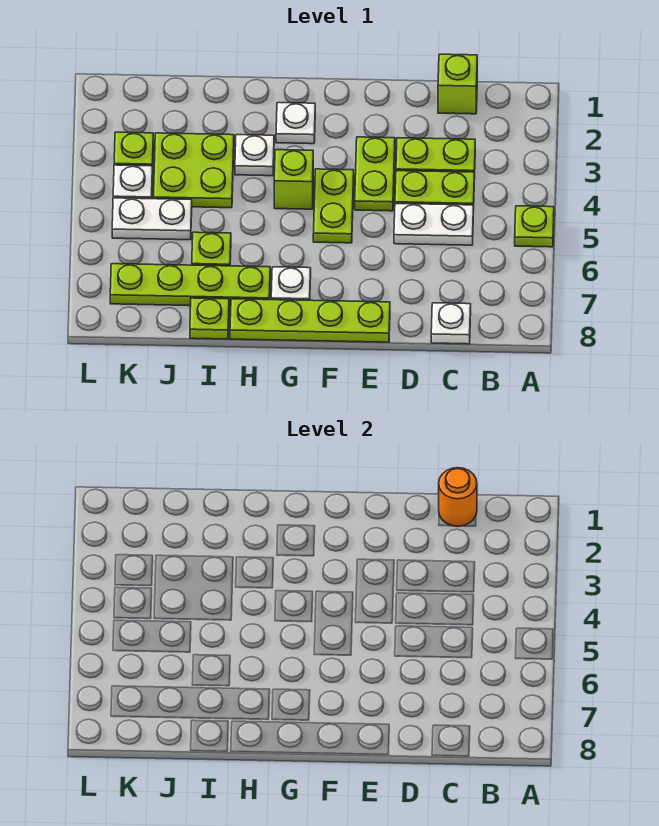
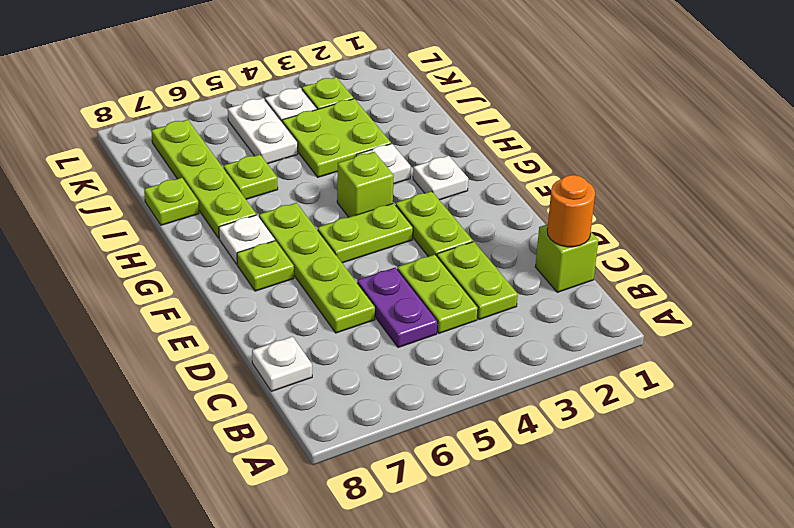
lime plate A5 level 1 -> lime plate F7 level 1
white plate C5:D5 level 1 -> purple plate C5:D5 level 1
lime plate E3:E4 level 1 -> lime plate E3:F3 level 1
lime plate E8:H8 level 1 -> lime plate D6:G6 level 1

